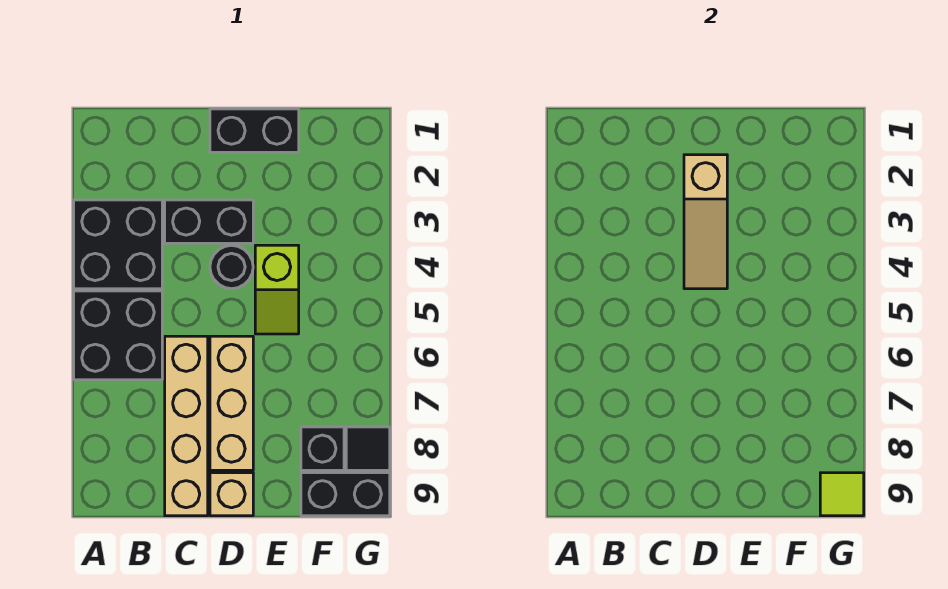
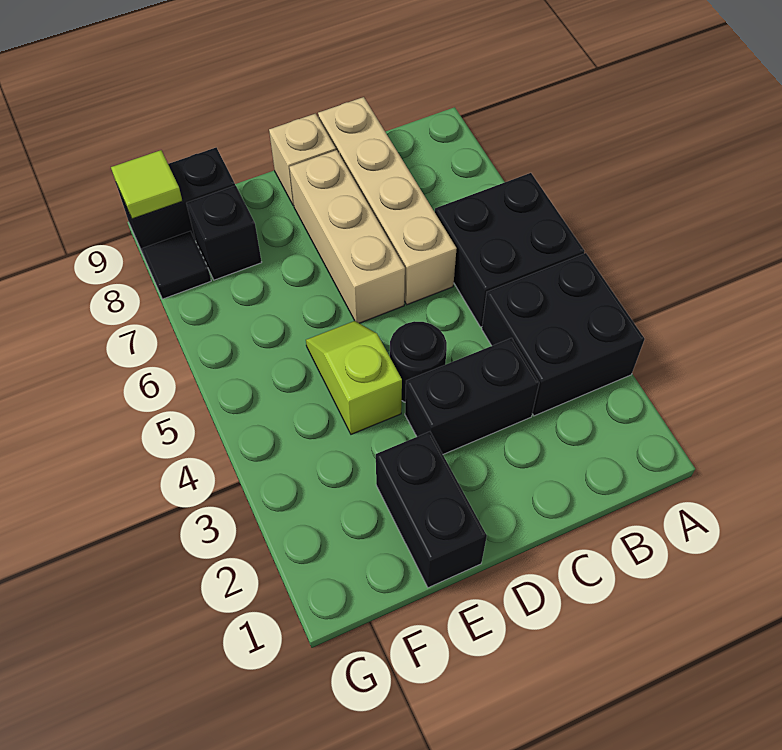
black brick D1:E1 level 1 -> black brick E1:E2 level 1
tan slope D2:D4 level 2 top 2 -> none

